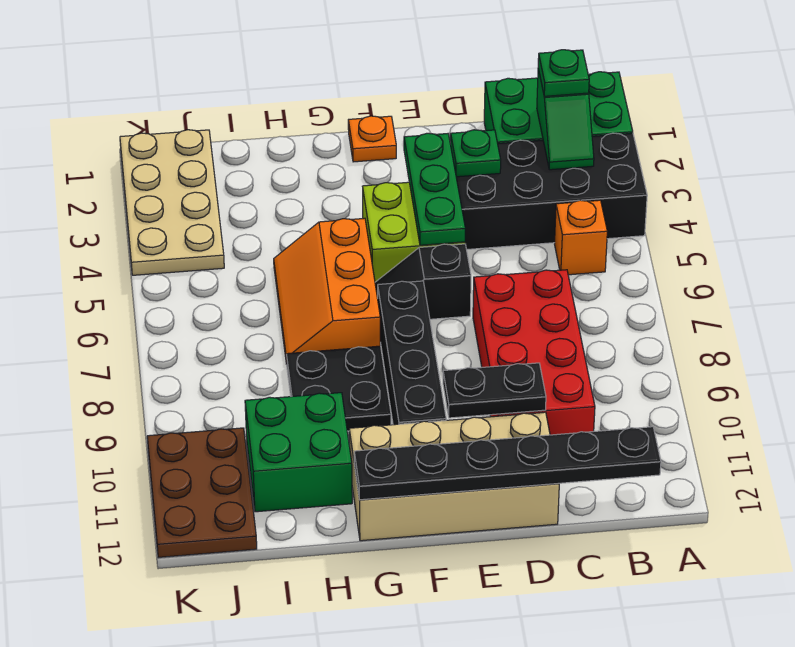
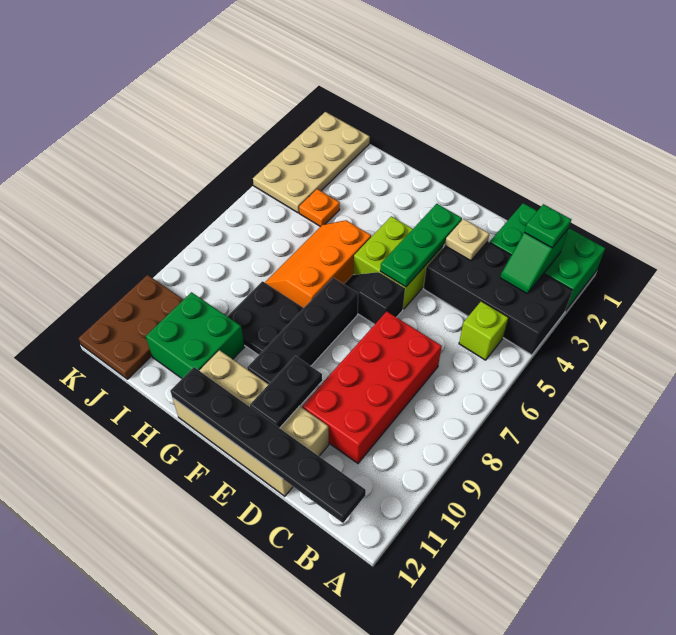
orange brick B5 level 1 -> lime brick B5 level 1
green plate D3 level 2 -> tan plate D3 level 2
black plate D10:E10 level 2 -> black plate E10:E11 level 2
orange plate F1 level 1 -> orange plate I4 level 1

